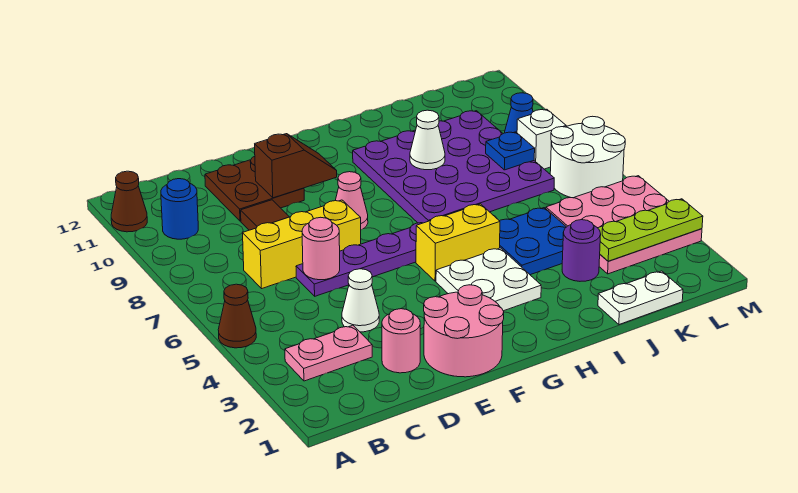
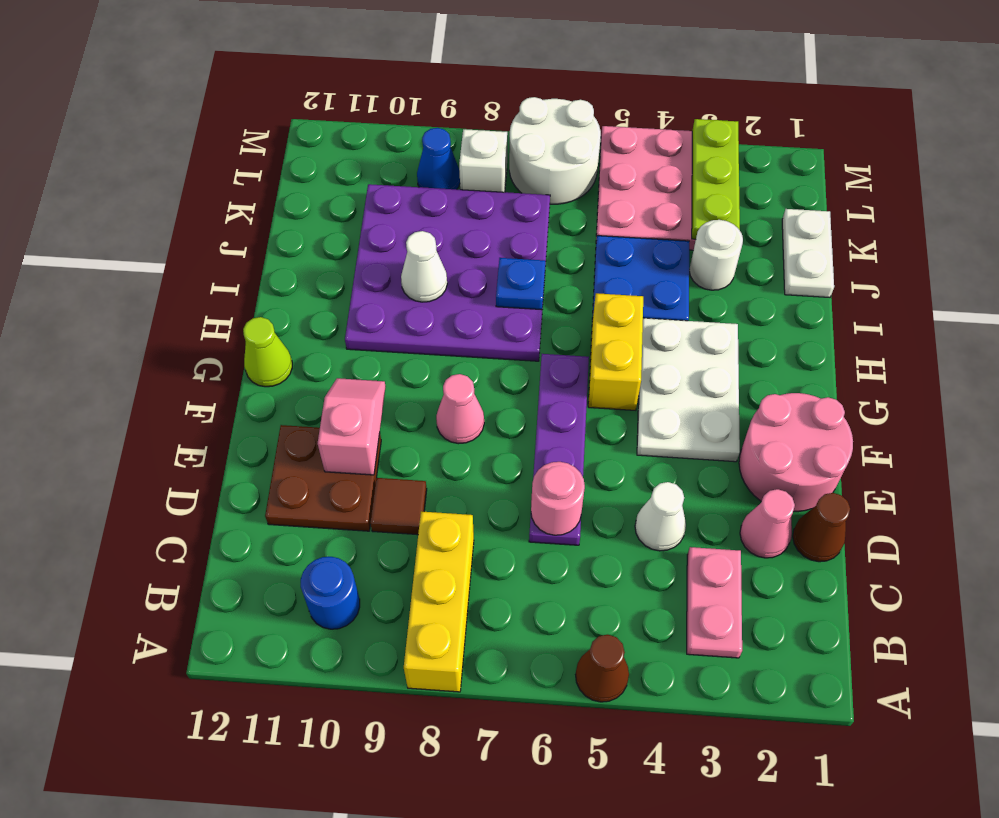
brown cone A11 level 1 -> brown cone D1 level 1
yellow brick C7:E7 level 1 -> yellow brick A8:C8 level 1
pink round brick D2 level 1 -> pink cone D2 level 1
brown slope E10:F10 level 2 top E -> pink slope E10:F10 level 2 top E
white plate G3:H4 level 1 -> white plate F3:H4 level 1
none -> lime cone G12 level 1
purple round brick J3 level 1 -> white round brick J3 level 1
blue plate K8 level 2 -> blue plate I7 level 2

